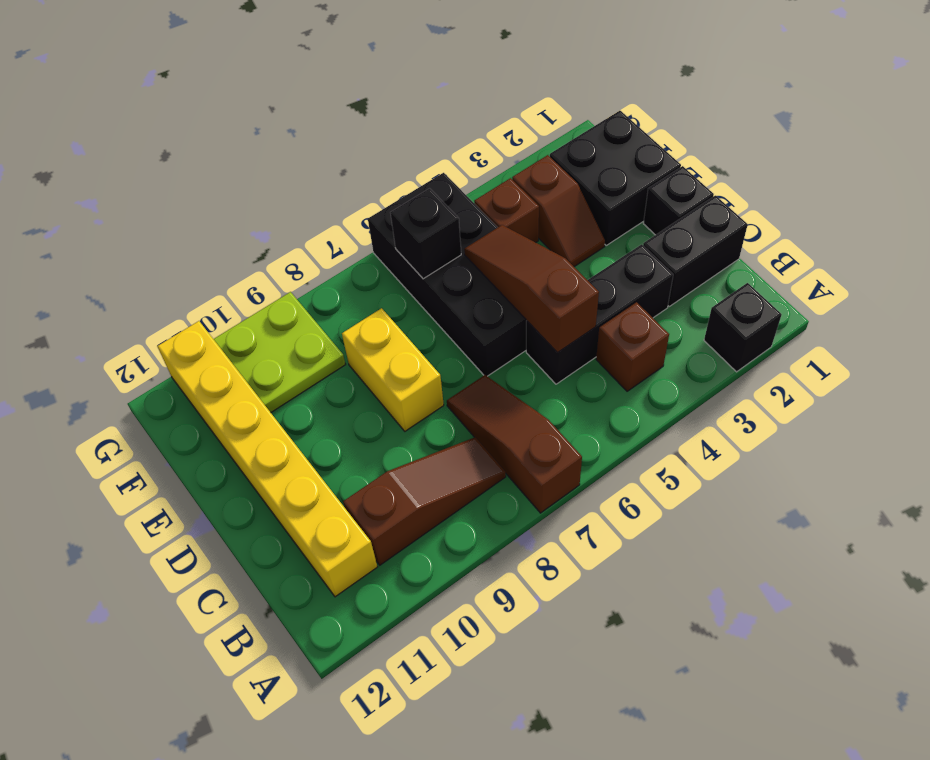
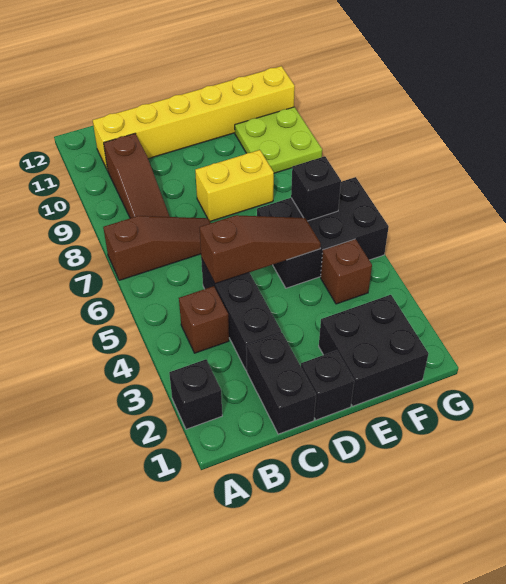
black brick D5:G6 level 1 -> black brick E5:G6 level 1
brown slope E3:F3 level 1 top F -> none

